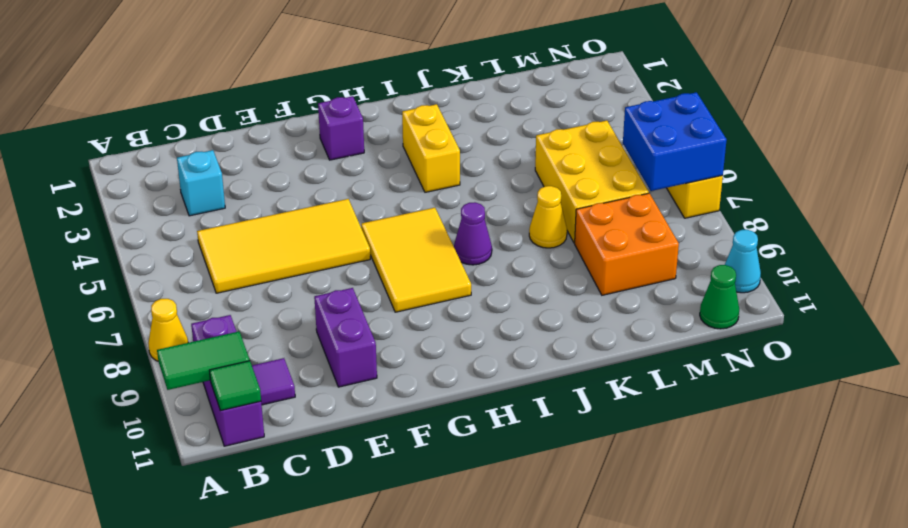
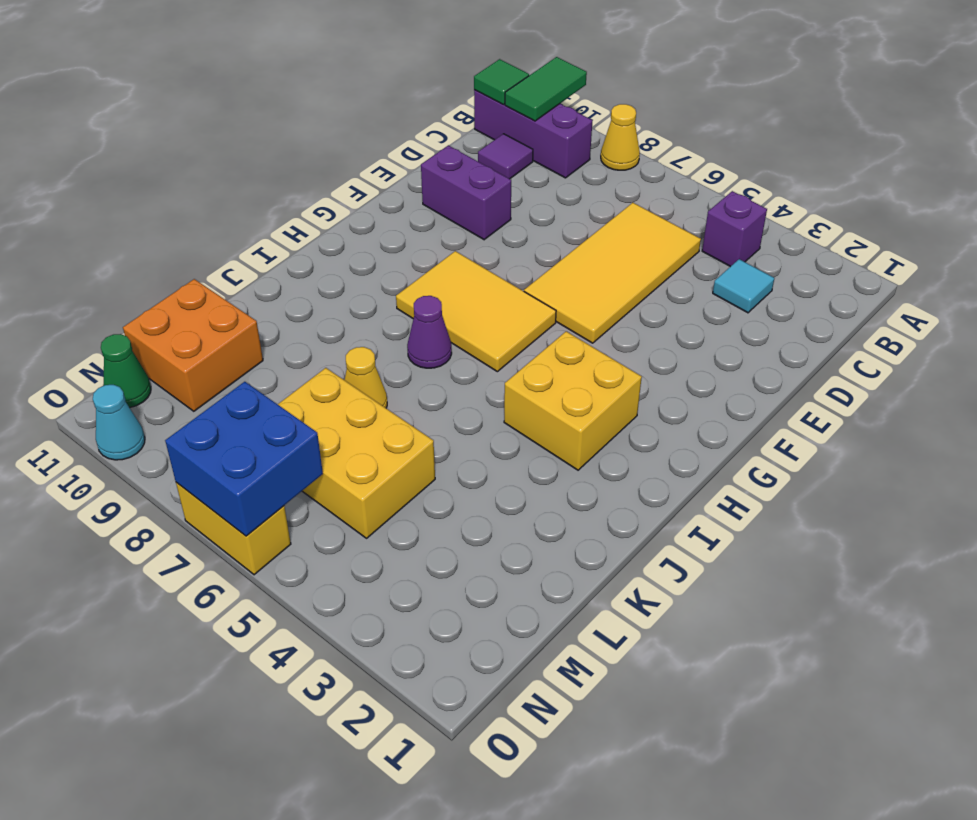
cyan brick C3 level 1 -> cyan tile C3 level 1
purple brick G2 level 1 -> purple brick B4 level 1
yellow brick I3:I4 level 1 -> yellow brick H3:I4 level 1
orange brick L8:M9 level 1 -> orange brick L10:M11 level 1

